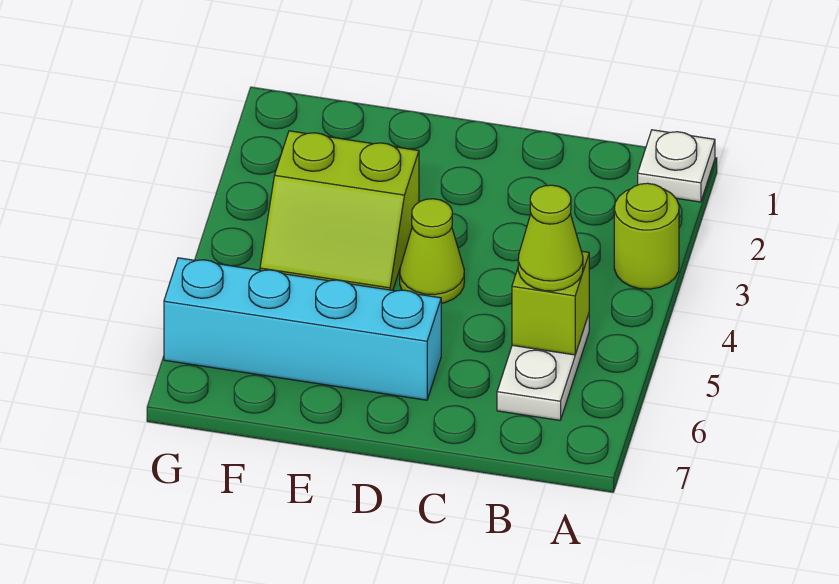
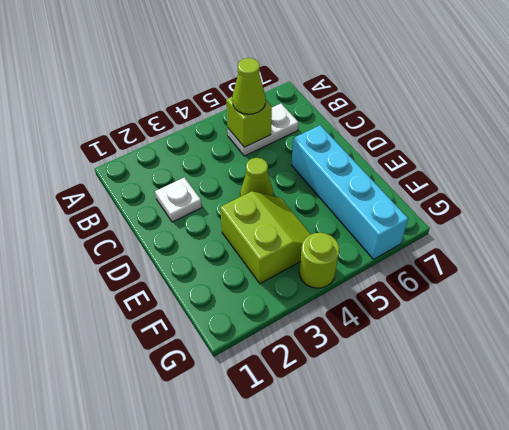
white plate A1 level 1 -> white plate C2 level 1
lime round brick A3 level 1 -> lime round brick G4 level 1

